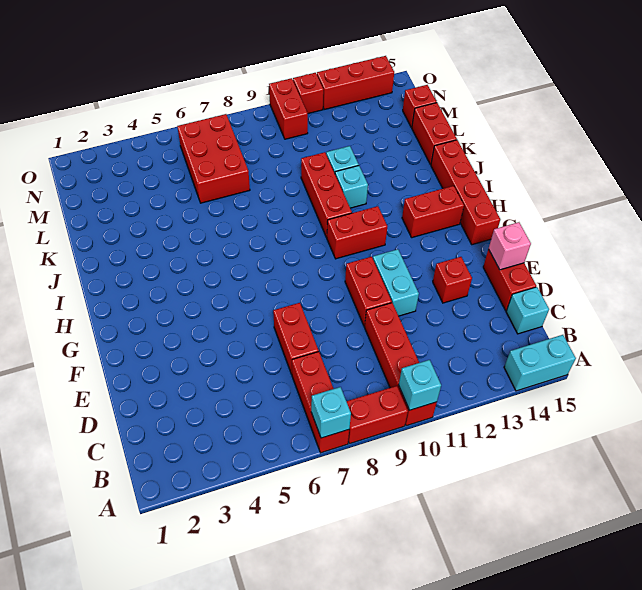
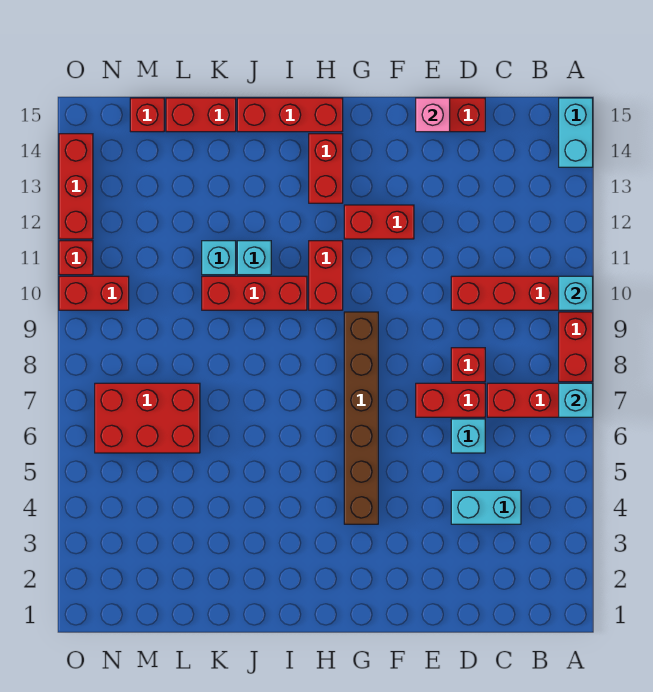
cyan brick C15 level 1 -> cyan brick D6 level 1
red brick E10:F10 level 1 -> red brick F12:G12 level 1
cyan brick E11:F11 level 1 -> cyan brick C4:D4 level 1
red brick E13 level 1 -> red brick D8 level 1
none -> brown brick G4:G9 level 1
red brick G15:J15 level 1 -> red brick H15:J15 level 1

